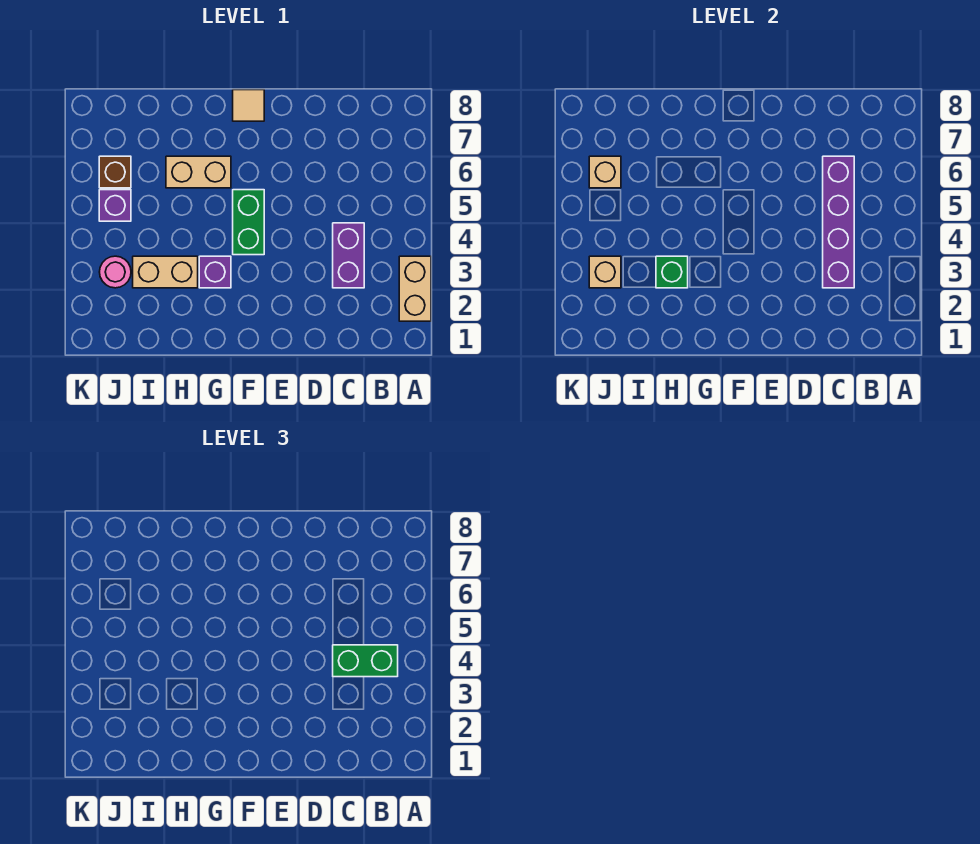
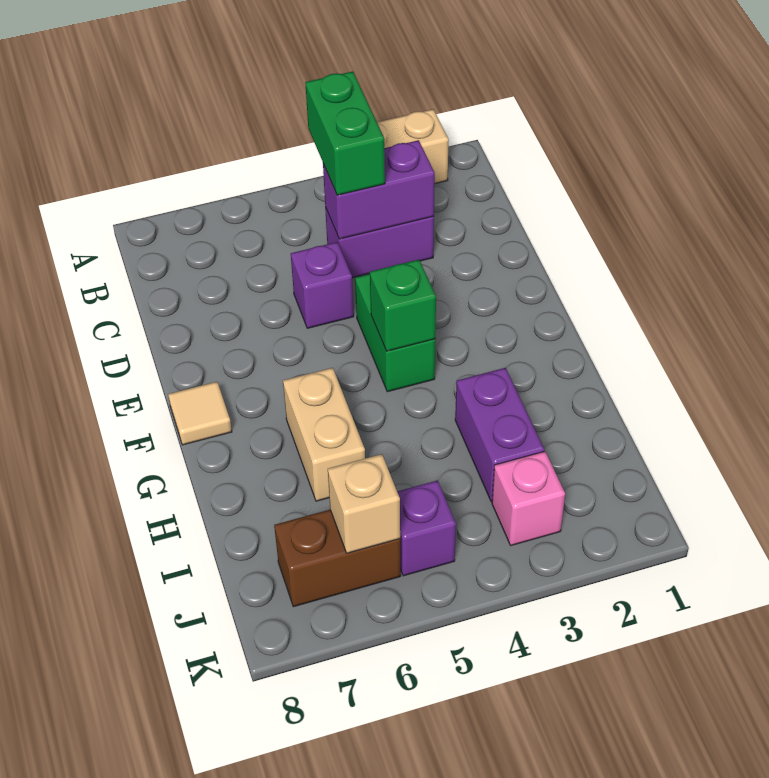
purple brick C3:C6 level 2 -> purple brick C3:C4 level 2
green brick F4:F5 level 1 -> green brick E4:F4 level 1
purple brick G3 level 1 -> purple brick D5 level 1
tan brick H3:I3 level 1 -> purple brick H3:I3 level 1
green brick H3 level 2 -> green brick F4 level 2
pink round brick J3 level 1 -> pink brick J3 level 1
tan brick J3 level 2 -> none
brown brick J6 level 1 -> brown brick J6:J7 level 1

